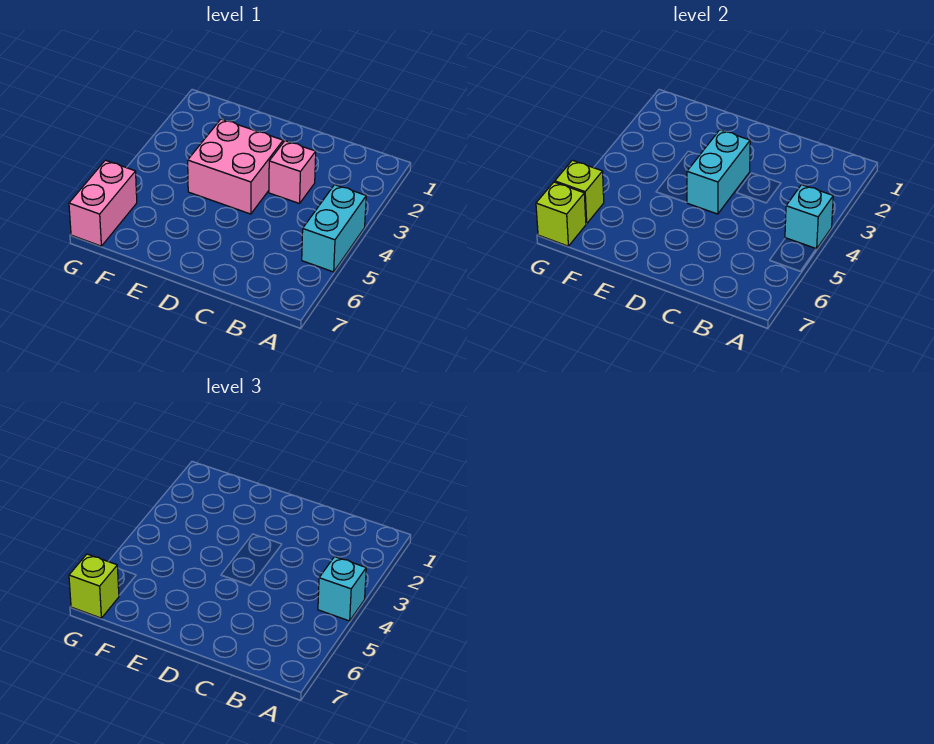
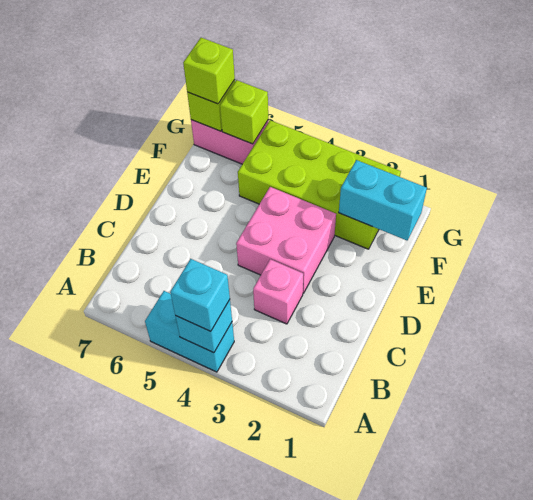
cyan brick D3:D4 level 2 -> cyan brick F1:F2 level 2
none -> lime brick F2:G5 level 1

